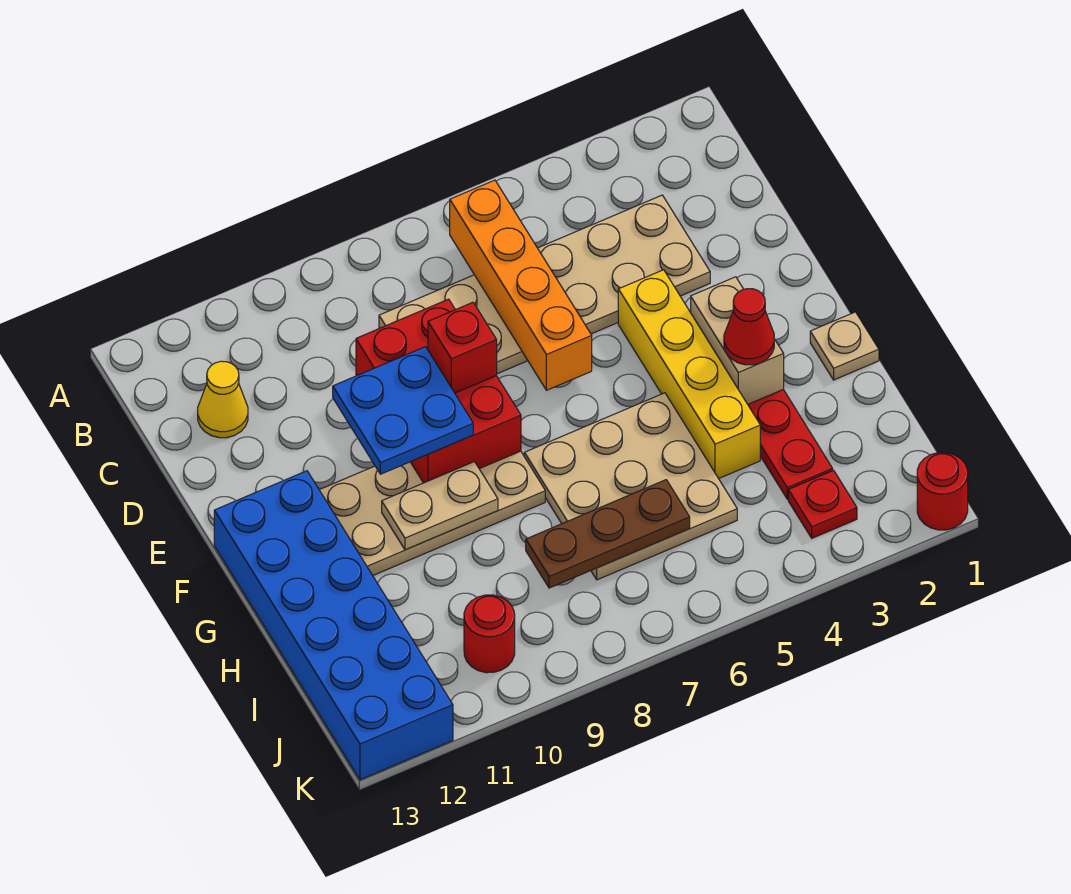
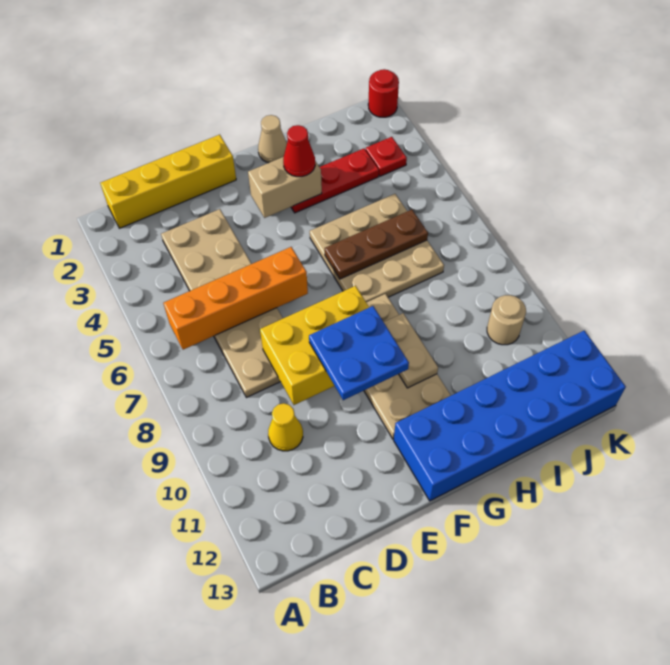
yellow cone C12 level 1 -> yellow cone C10 level 1
red brick D8:F9 level 2 -> yellow brick D8:F9 level 2
yellow brick E4:H4 level 1 -> yellow brick B1:E1 level 1
red brick E8 level 3 -> none
tan plate G1 level 1 -> tan cone G1 level 1
brown plate I6:I8 level 2 -> brown plate G6:I6 level 2
red round brick J10 level 1 -> tan round brick J10 level 1

